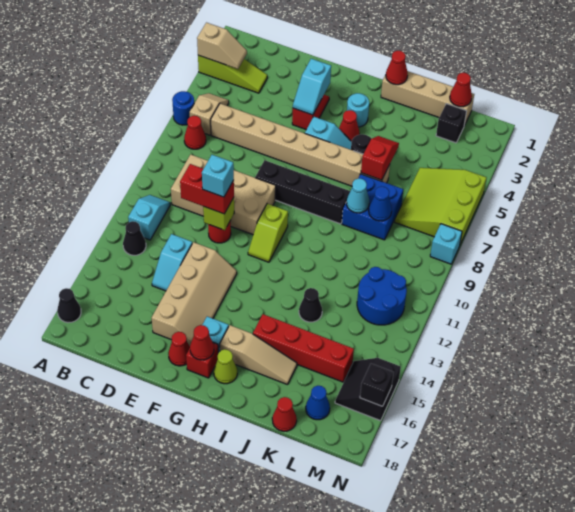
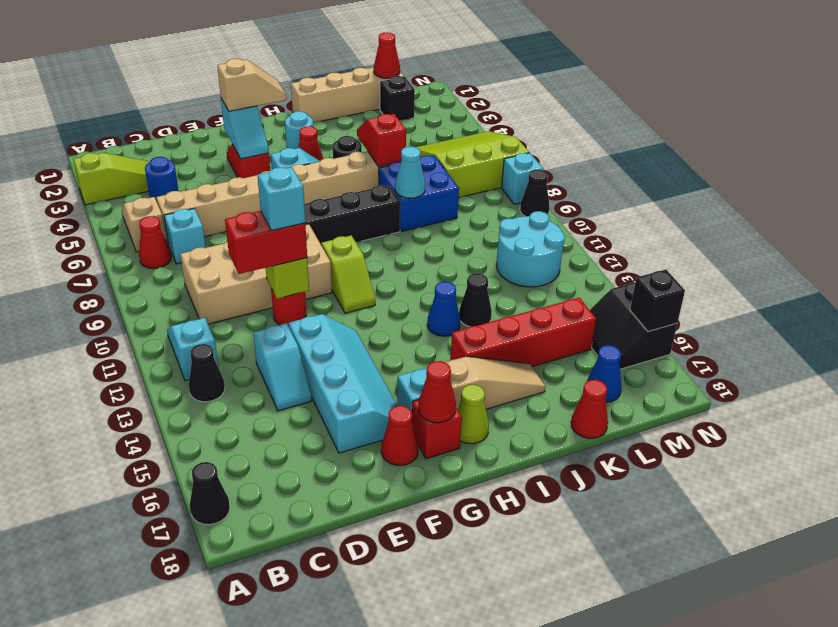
tan slope A3:B3 level 2 top A -> tan slope F3:G3 level 3 top F
blue round brick A6 level 1 -> blue round brick C4 level 1
none -> cyan brick C7 level 1
tan slope E13:F16 level 1 top E -> cyan slope E13:F16 level 1 top E
red cone I1 level 2 -> none
blue cone K8 level 2 -> blue cone I13 level 1
lime slope L5:N7 level 1 top N -> lime slope L5:N7 level 1 top 7
blue round brick L11:M12 level 1 -> cyan round brick L11:M12 level 1
none -> black cone N9 level 1

